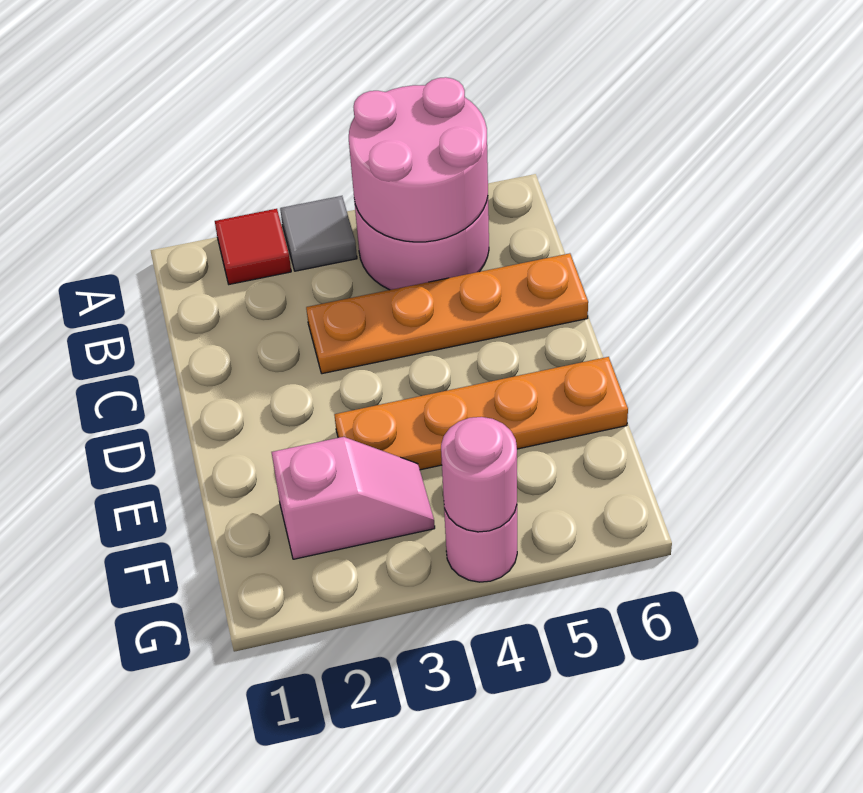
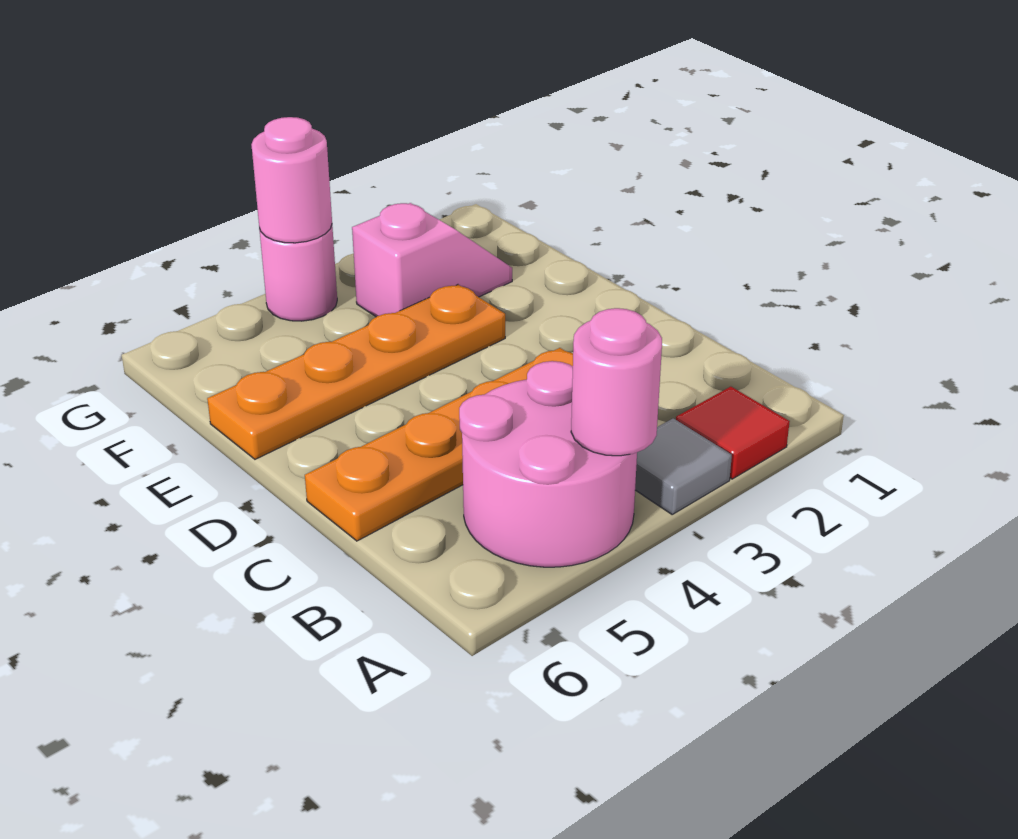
pink round brick A4:B5 level 2 -> pink round brick A4 level 2
pink slope F2:F3 level 1 top 2 -> pink slope F2:F3 level 1 top 3

